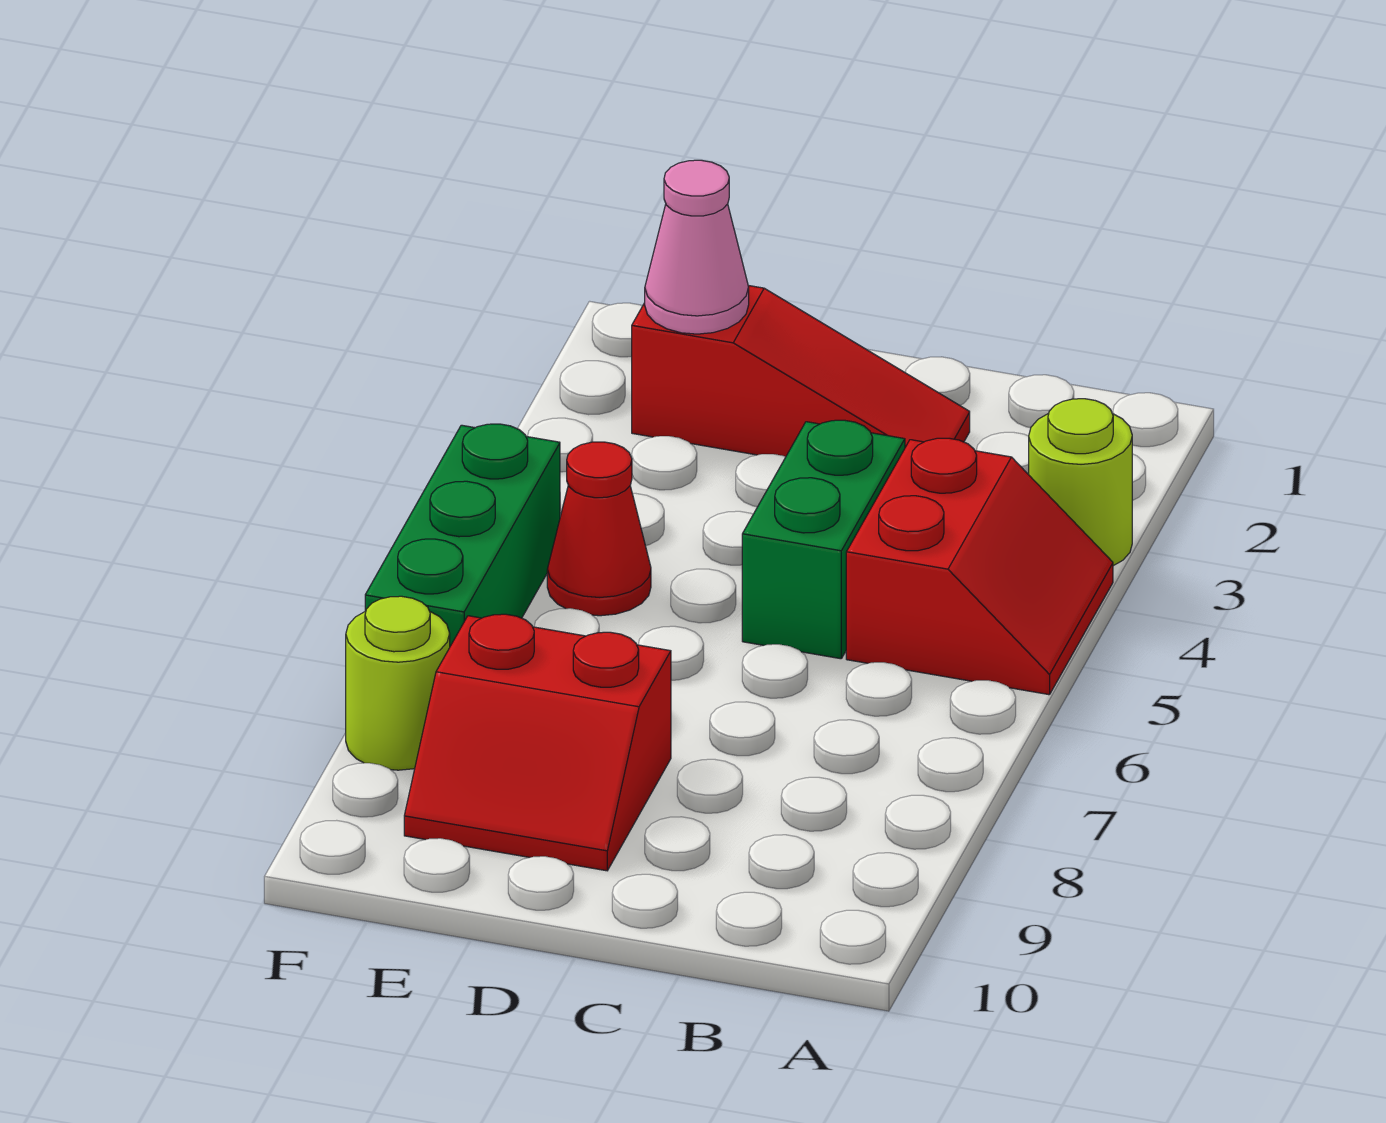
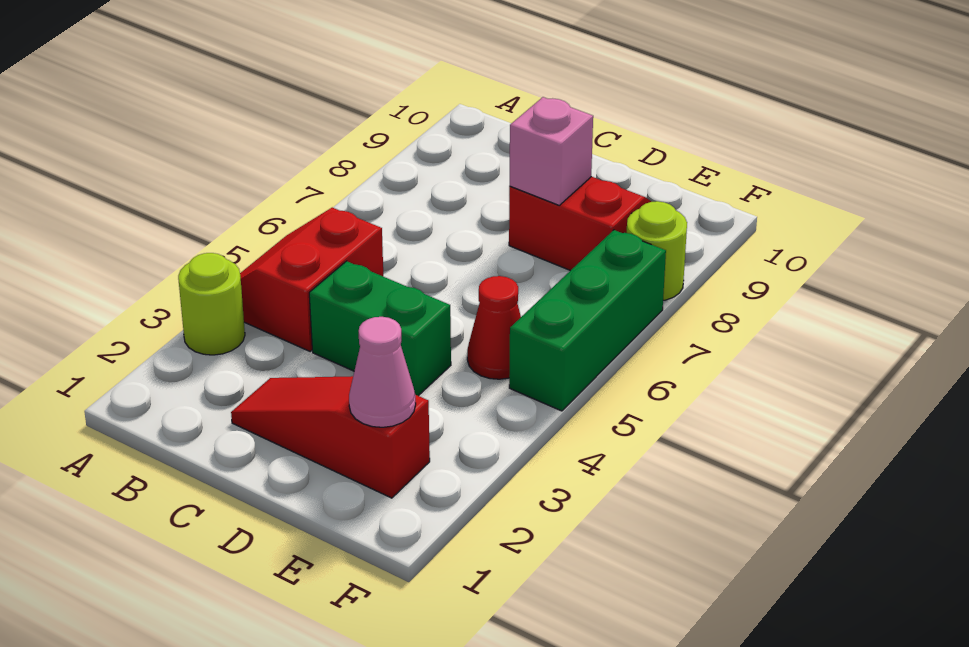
green brick C4:C5 level 1 -> green brick C4:D4 level 1
none -> pink brick D8 level 2

